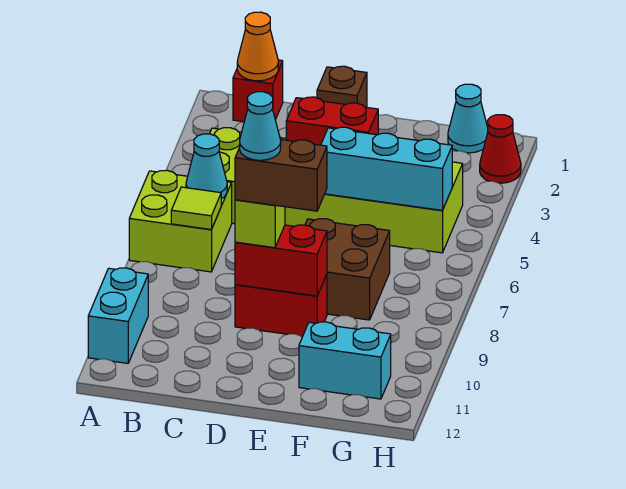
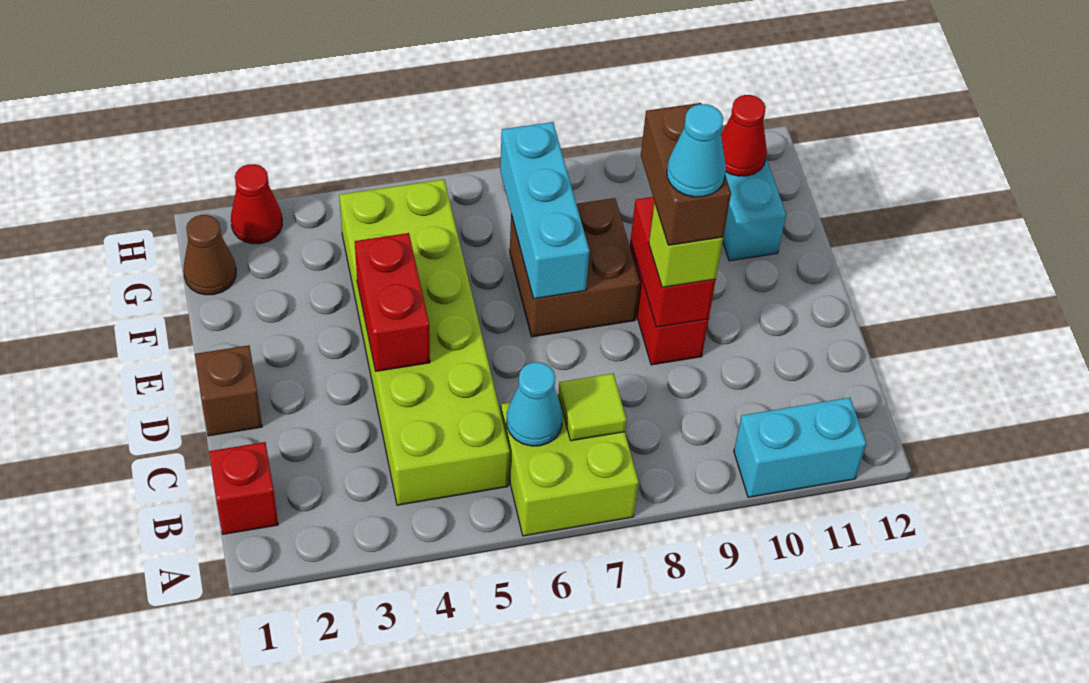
orange cone B1 level 2 -> none
cyan brick E5:G5 level 2 -> cyan brick E7:G7 level 2
cyan cone G1 level 1 -> brown cone G1 level 1
none -> red cone G11 level 2

